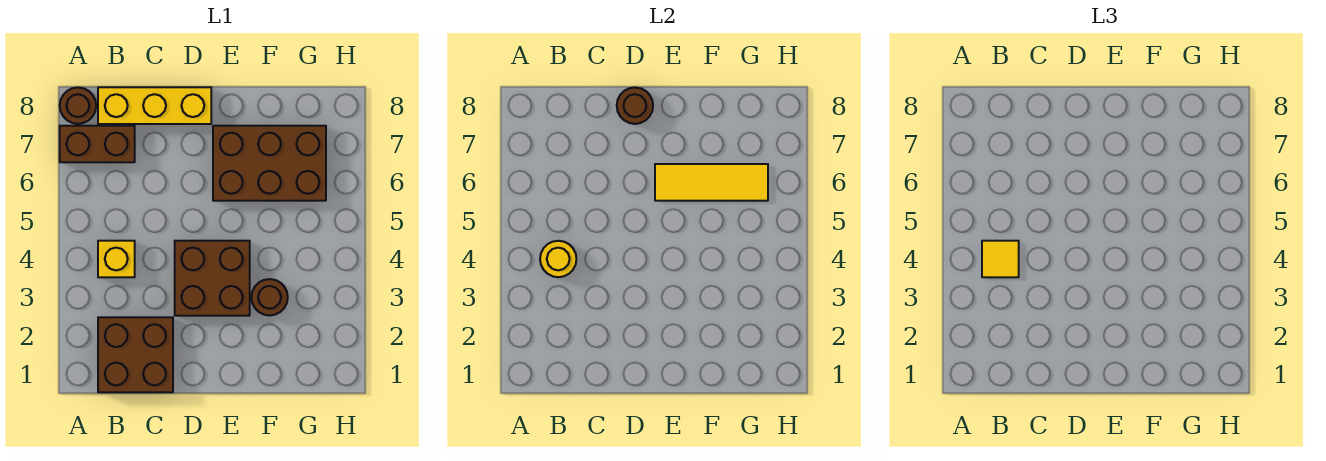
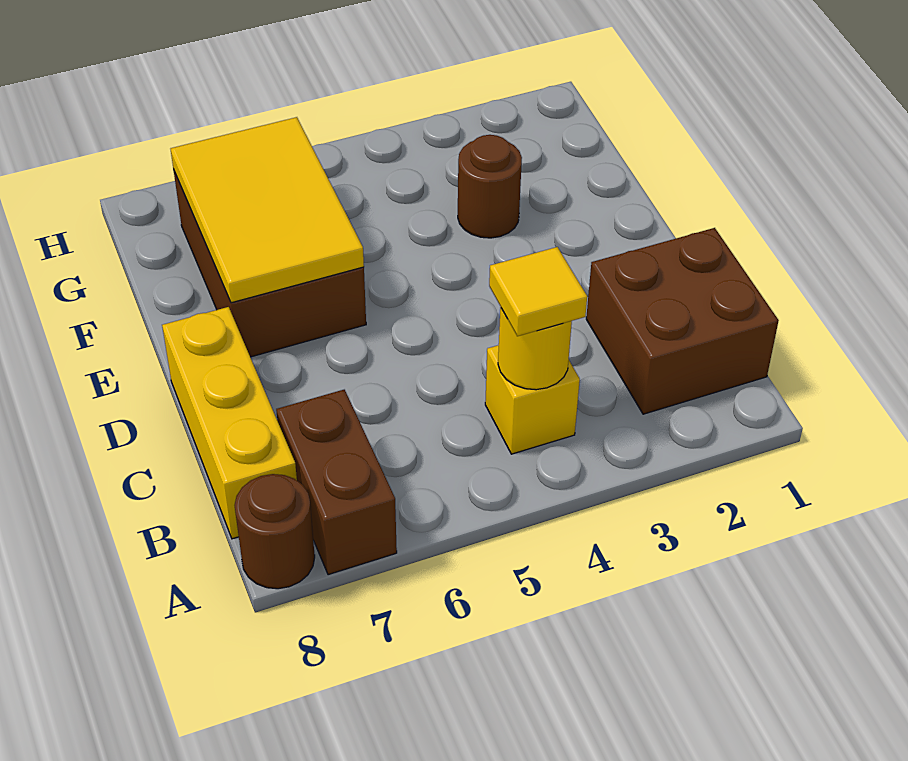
brown brick D3:E4 level 1 -> none
brown round brick D8 level 2 -> none
yellow tile E6:G6 level 2 -> yellow tile E6:G7 level 2

